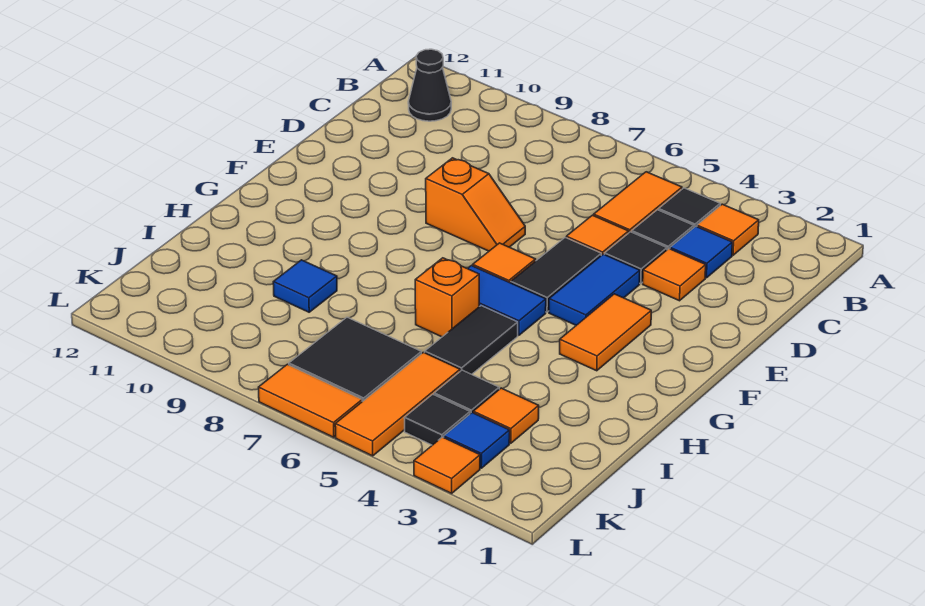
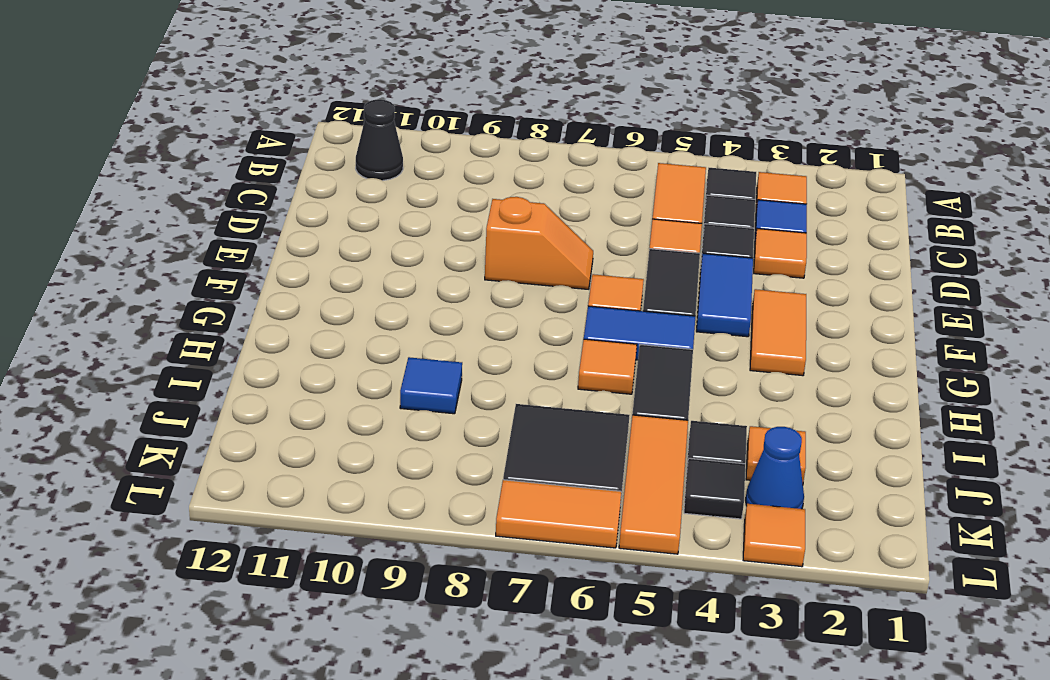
orange brick H6 level 1 -> orange tile H6 level 1
blue tile K3 level 1 -> blue cone K3 level 1

